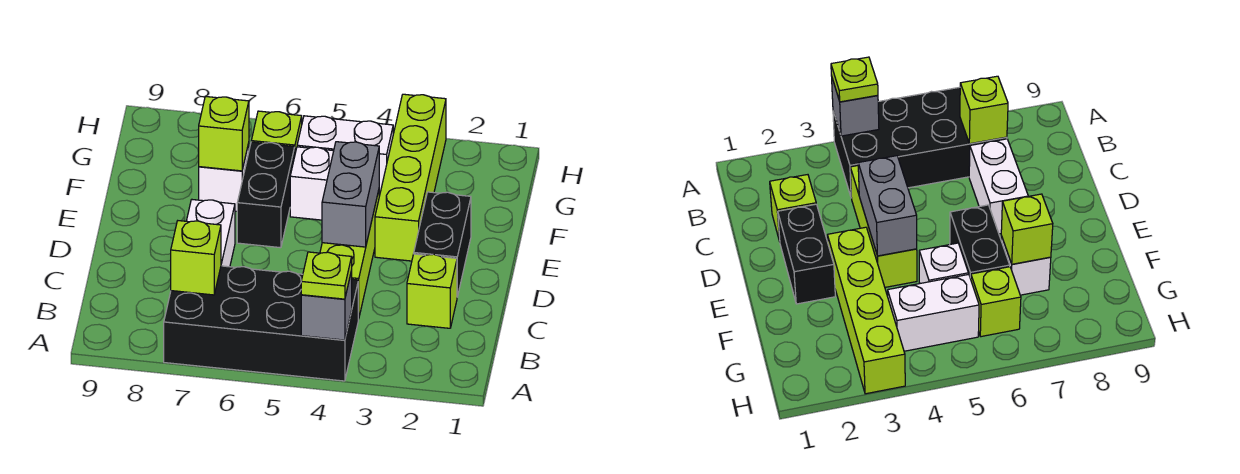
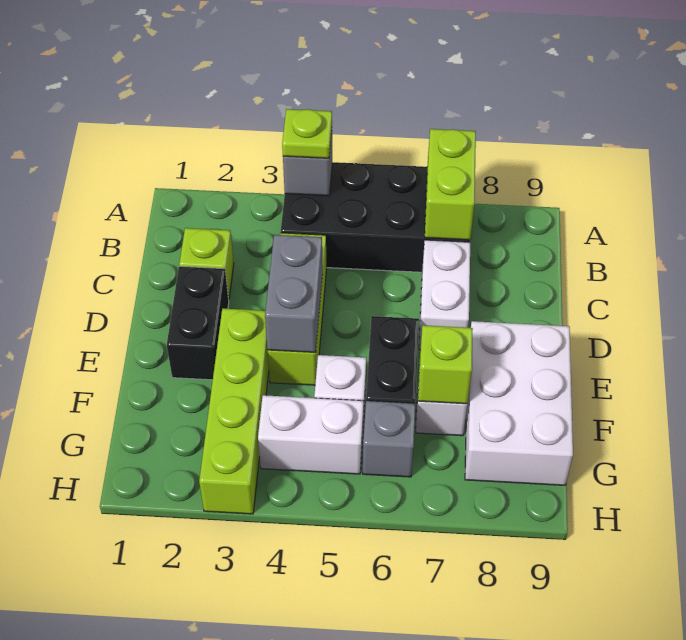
lime brick B7 level 2 -> lime brick A7:B7 level 2
none -> white brick E8:G9 level 1
lime brick G6 level 1 -> grey brick G6 level 1

